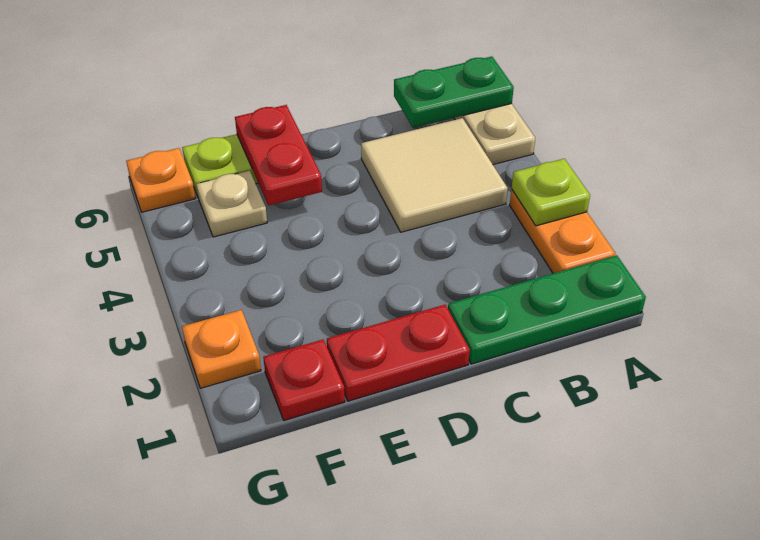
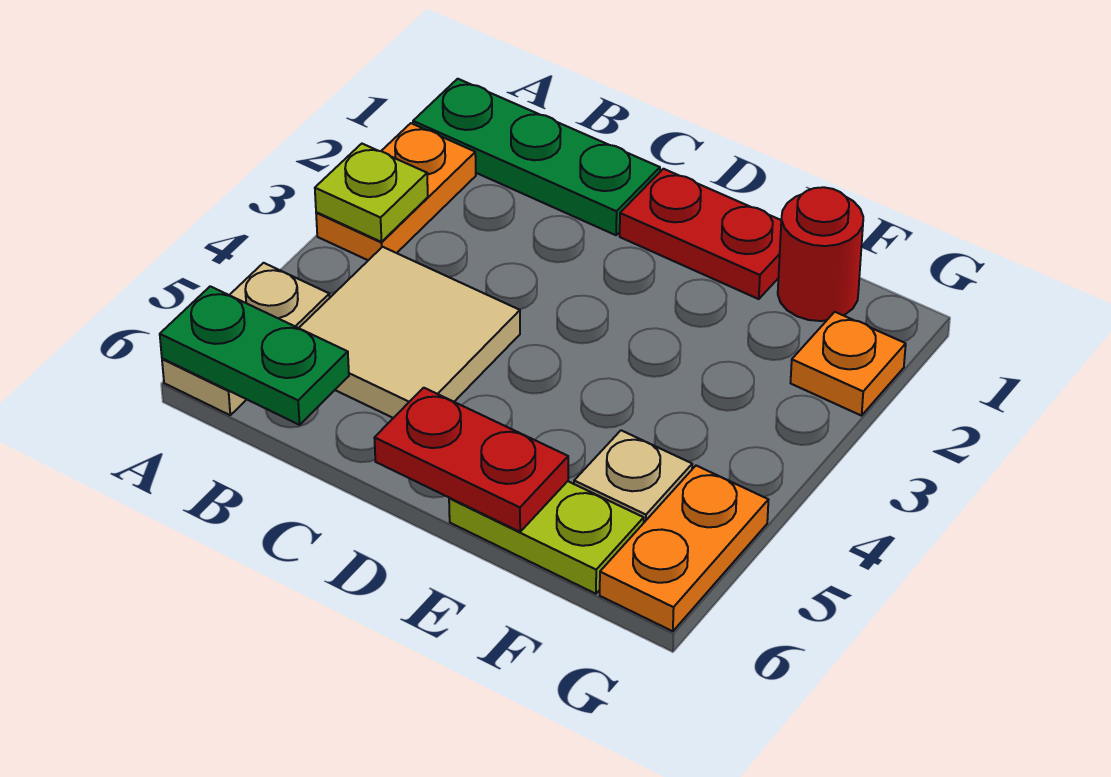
red plate E5:E6 level 2 -> red plate D6:E6 level 2
red plate F1 level 1 -> red round brick F1 level 1
orange plate G6 level 1 -> orange plate G5:G6 level 1

